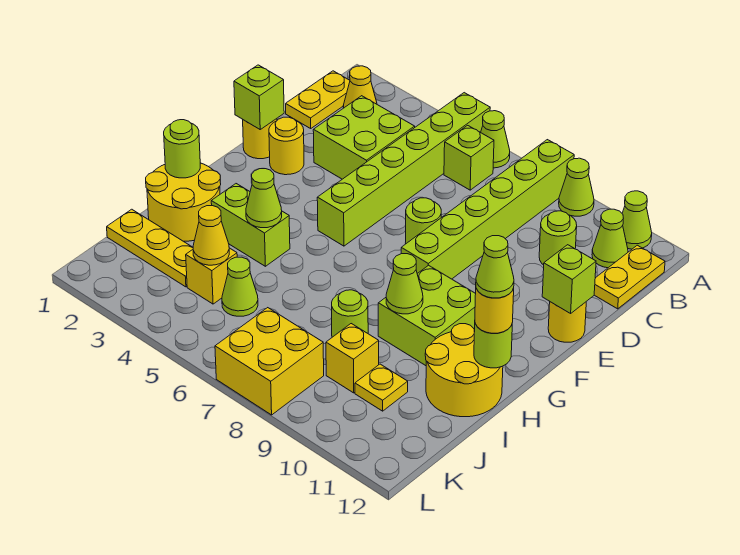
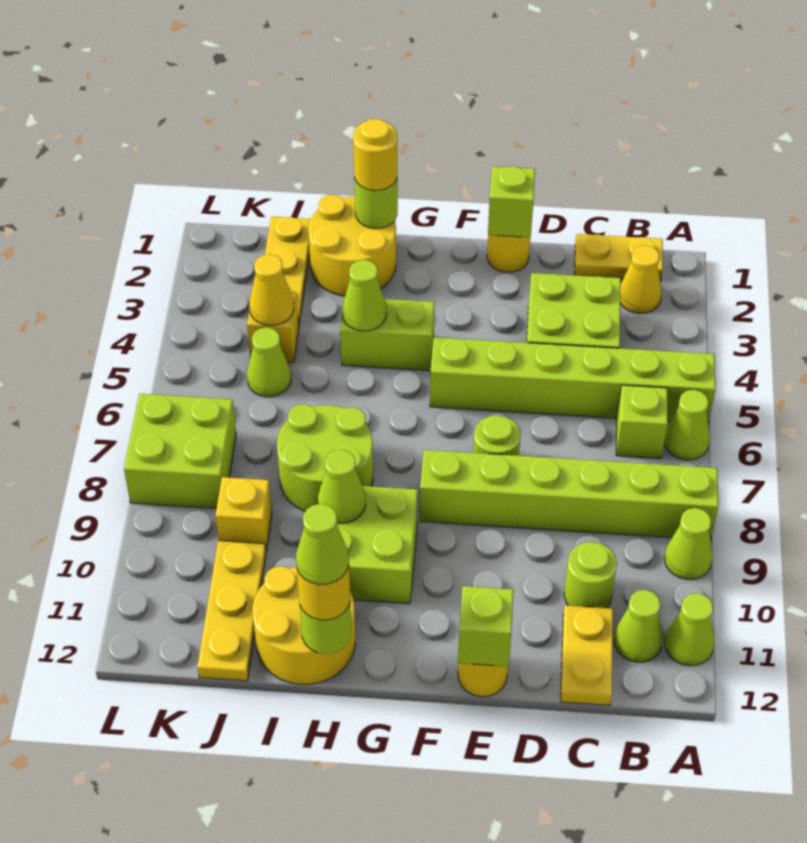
yellow plate B12:C12 level 1 -> yellow plate C11:C12 level 1
yellow round brick E2 level 1 -> yellow round brick H1 level 3
lime brick H3:H4 level 1 -> lime brick G4:H4 level 1
lime round brick I8 level 1 -> lime round brick H7:I8 level 1
yellow plate J10 level 1 -> yellow plate J10:J12 level 1
yellow brick K7:L8 level 1 -> lime brick K7:L8 level 1

